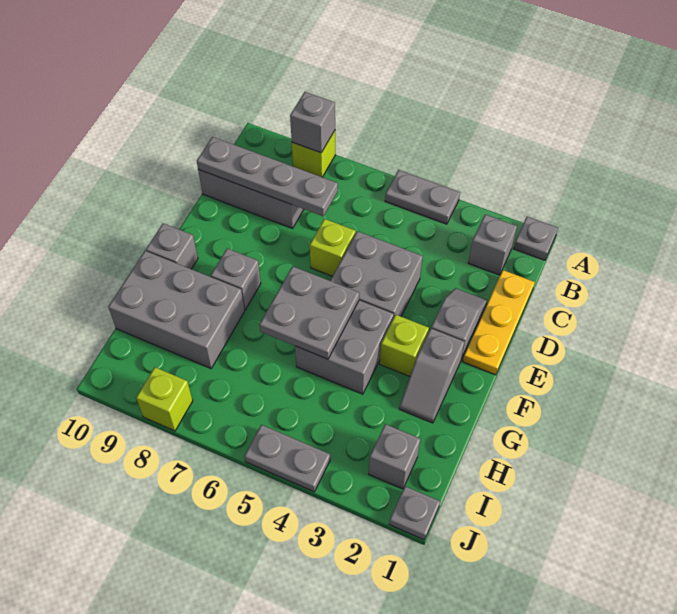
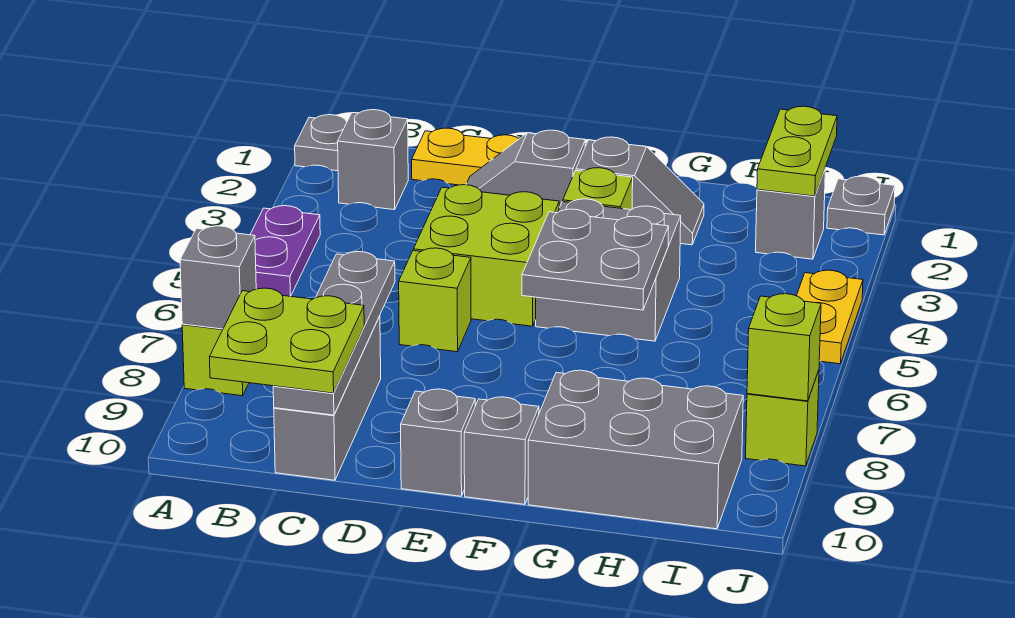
grey plate A4:A5 level 1 -> purple plate A4:A5 level 1
none -> lime plate B9:C10 level 3
grey brick D4:E5 level 1 -> lime brick D4:E5 level 1
grey brick F8 level 1 -> grey brick E10 level 1
grey brick G8:H10 level 1 -> grey brick G9:I10 level 1
none -> lime plate I1:I2 level 2
grey plate J4:J5 level 1 -> yellow plate J4:J5 level 1
none -> lime brick J8 level 2

